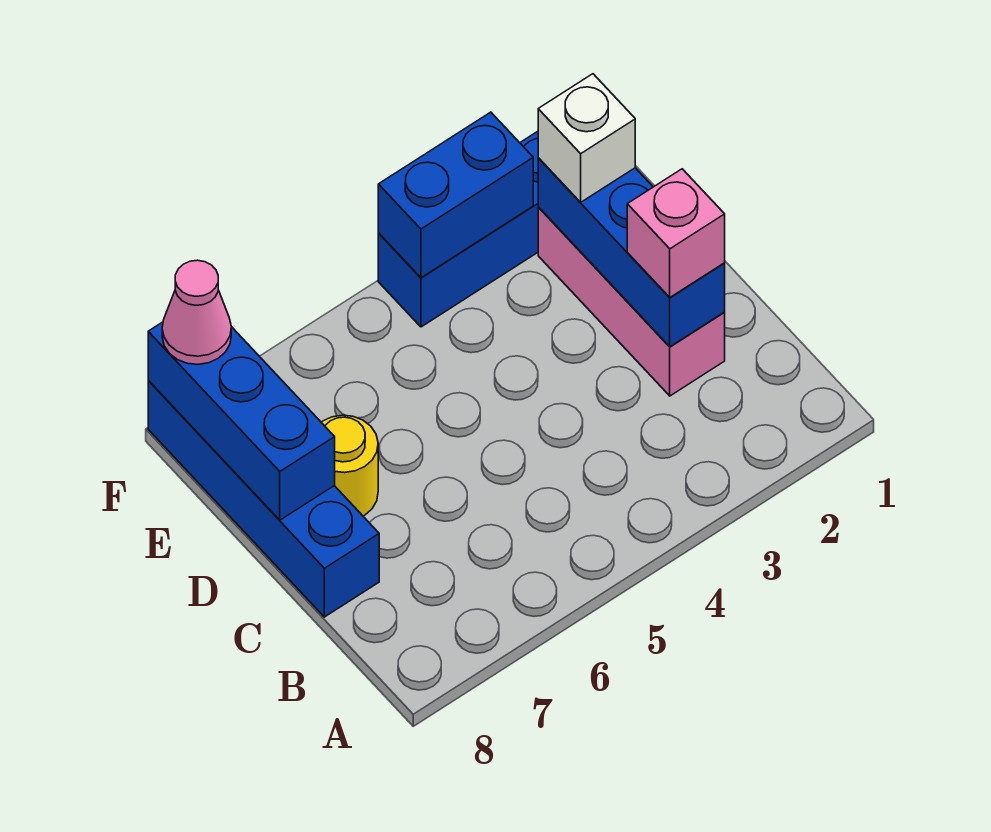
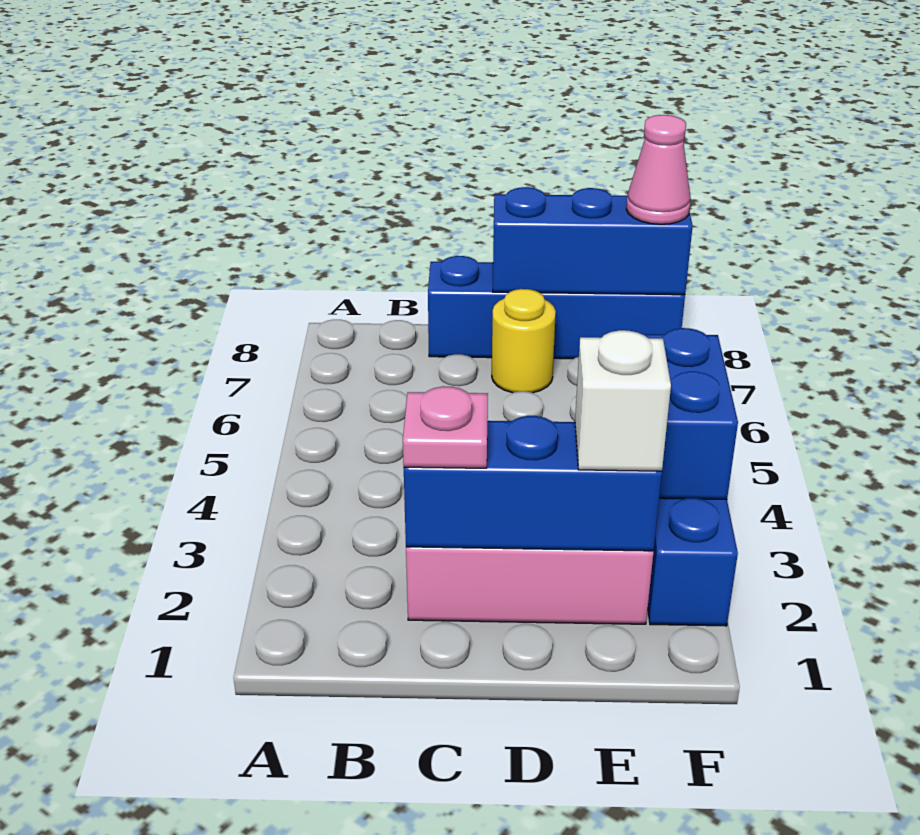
pink brick C2 level 3 -> pink plate C2 level 3

